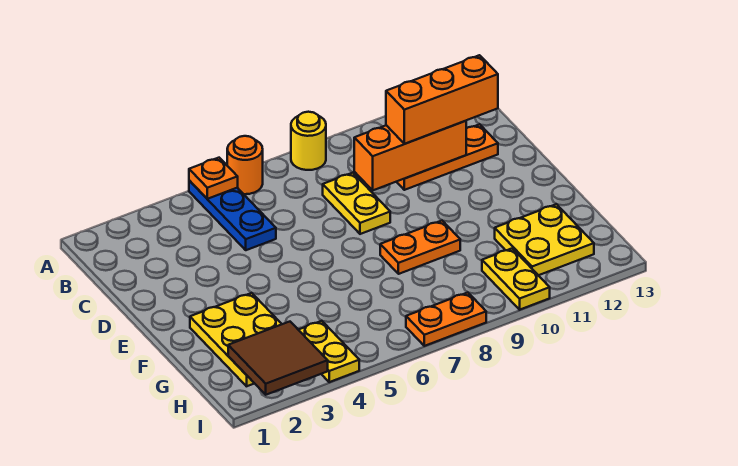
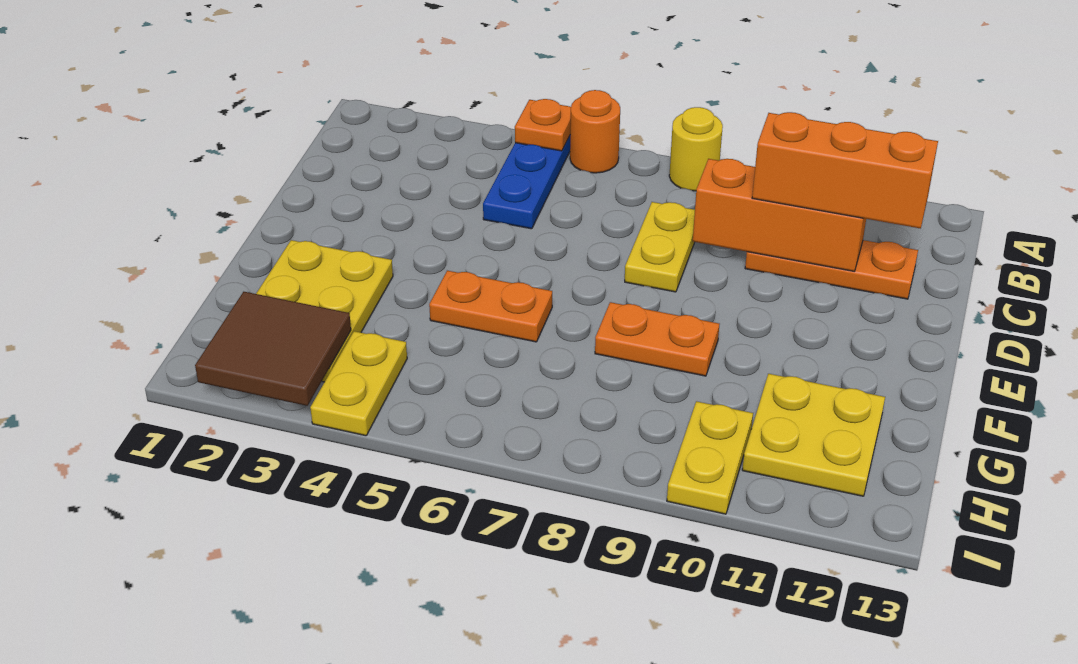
orange plate I7:I8 level 1 -> orange plate F5:F6 level 1

